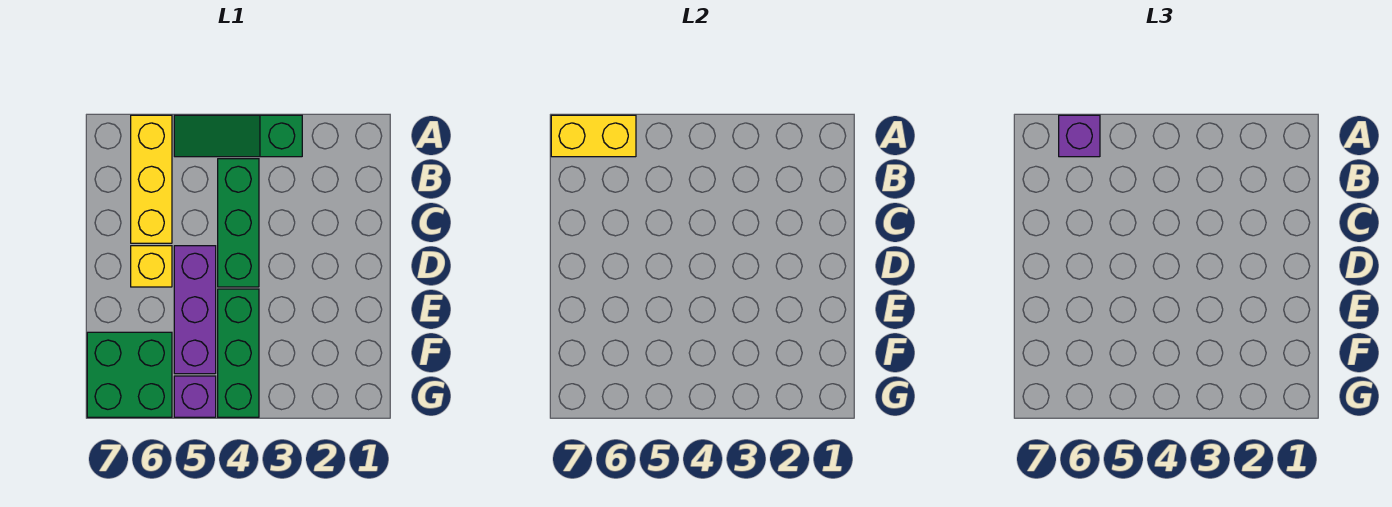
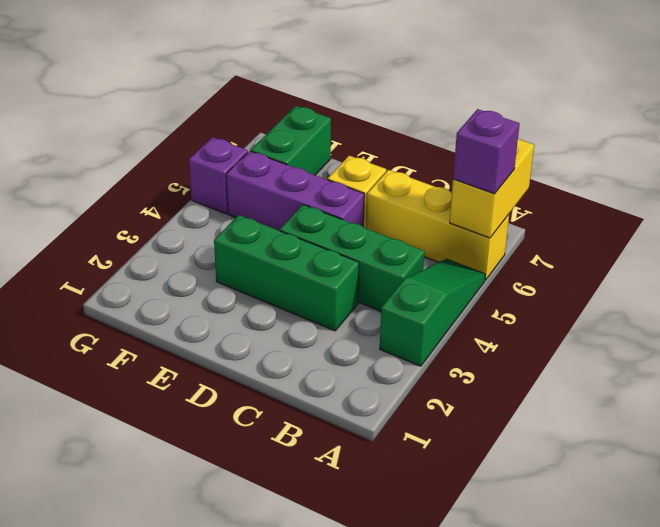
green brick E4:G4 level 1 -> green brick C3:E3 level 1
green brick F6:G7 level 1 -> green brick F6:F7 level 1

